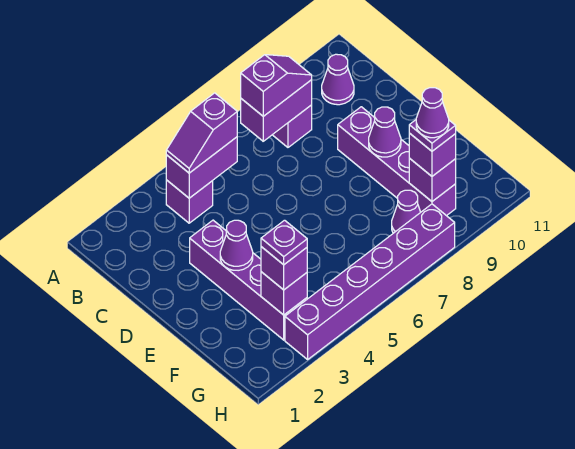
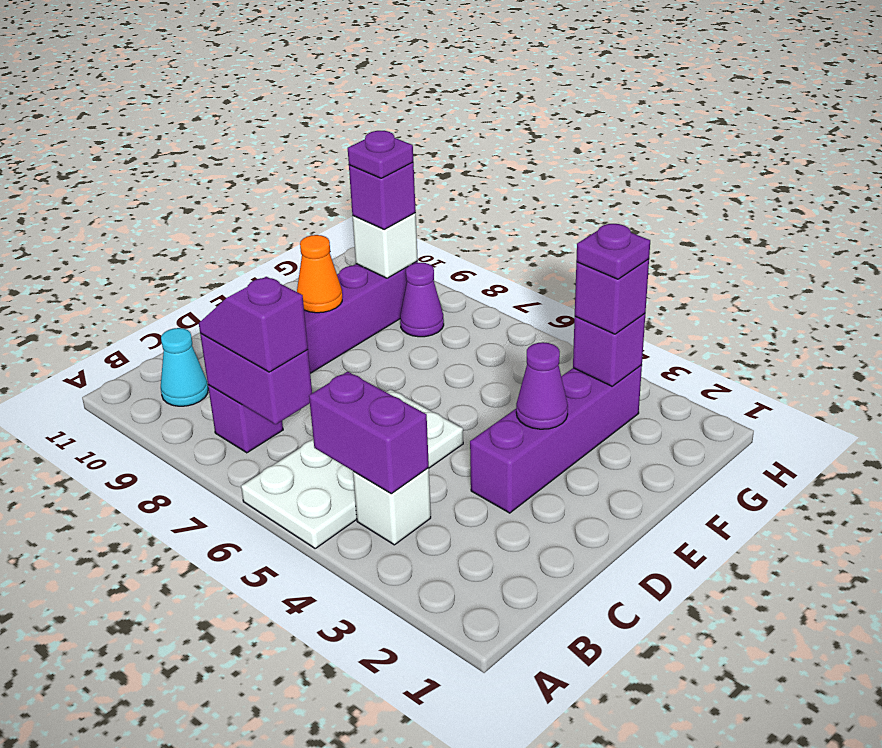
none -> white plate A5:D6 level 1
purple brick B4 level 1 -> white brick B4 level 1
purple slope B4:B5 level 3 top 5 -> none
purple cone B10 level 1 -> cyan cone B10 level 1
purple cone E9 level 2 -> orange cone E9 level 2
purple brick G9 level 2 -> white brick G9 level 2
purple cone G9 level 5 -> none
purple brick H3:H8 level 1 -> none

